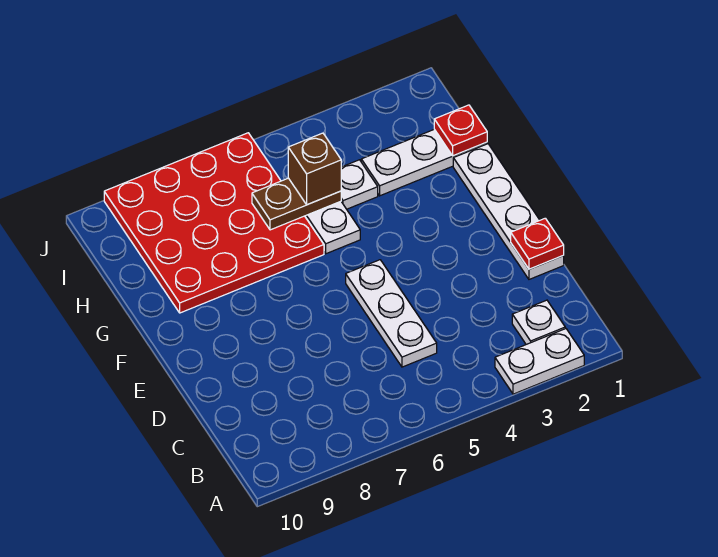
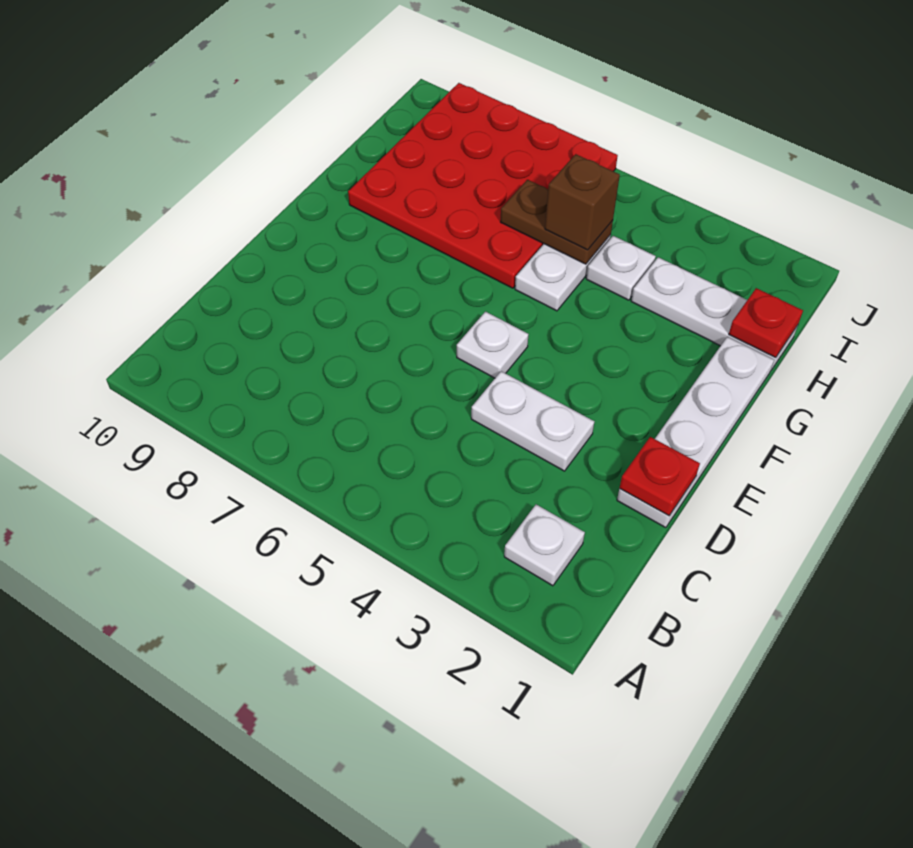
white plate A2:A3 level 1 -> white plate D3:D4 level 1
white plate C5:E5 level 1 -> white plate E5 level 1

